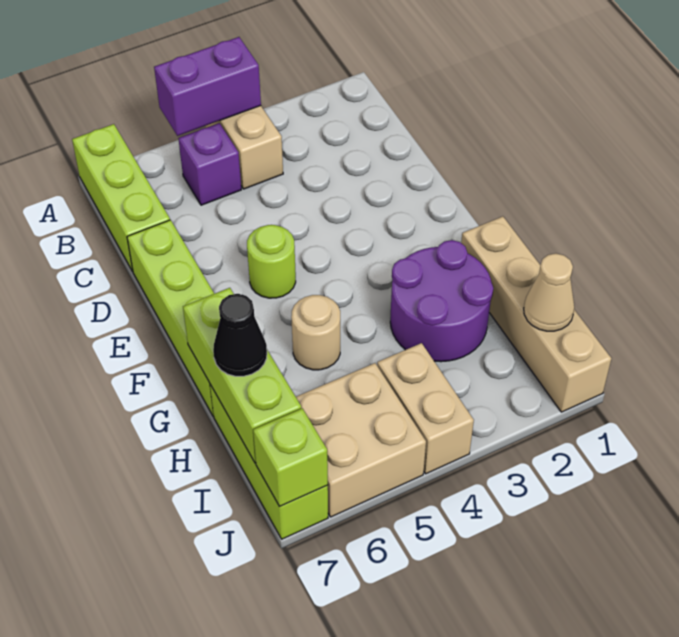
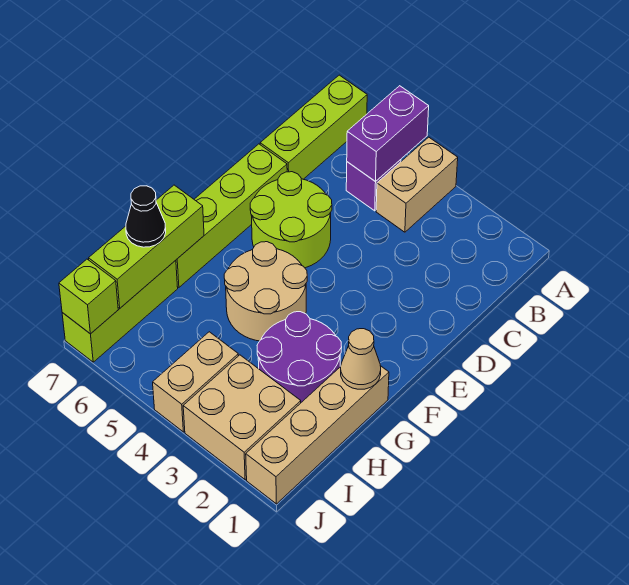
purple brick A4:A5 level 2 -> purple brick A5:B5 level 2
lime round brick E5 level 1 -> lime round brick D5:E6 level 1
tan round brick G5 level 1 -> tan round brick F4:G5 level 1
tan cone I1 level 2 -> tan cone G1 level 2
tan brick I5:J6 level 1 -> tan brick I2:J3 level 1

